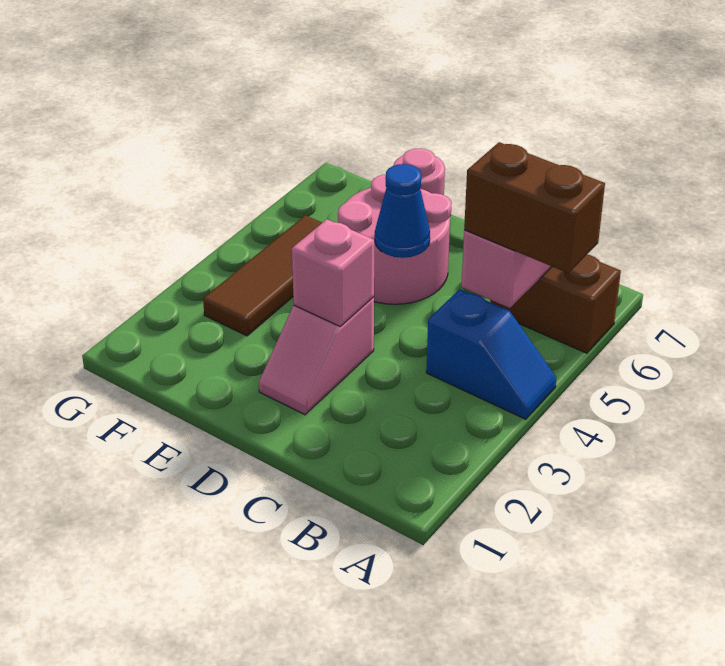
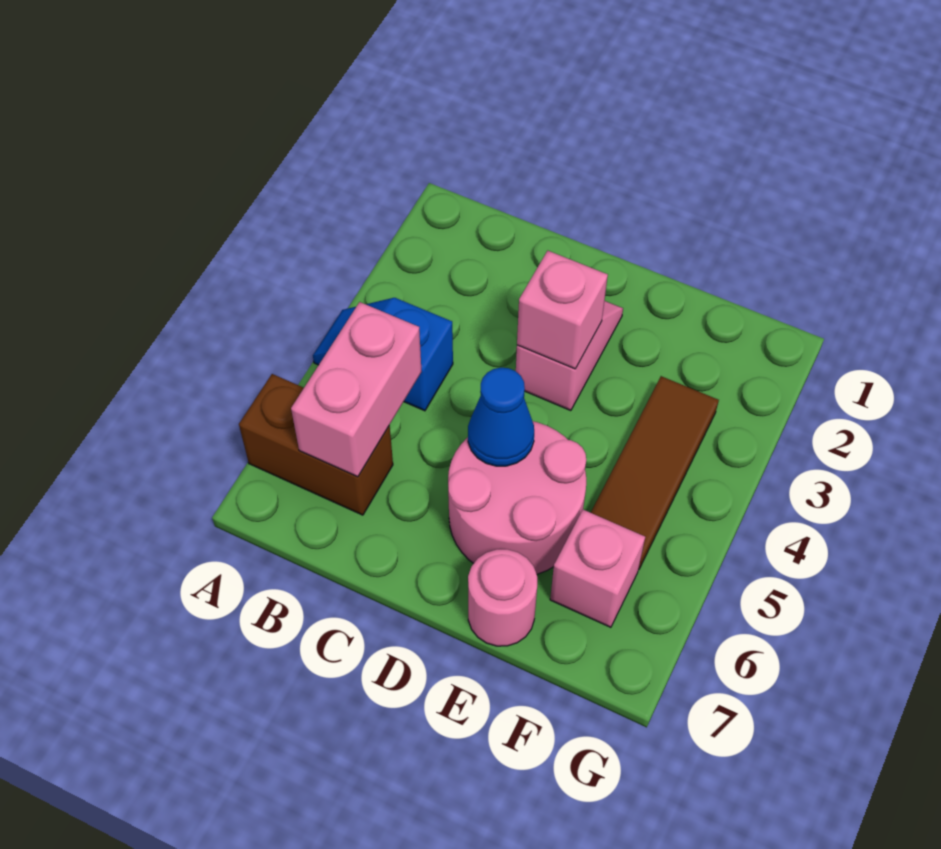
brown brick A5:B5 level 3 -> none
none -> pink brick F6 level 1

